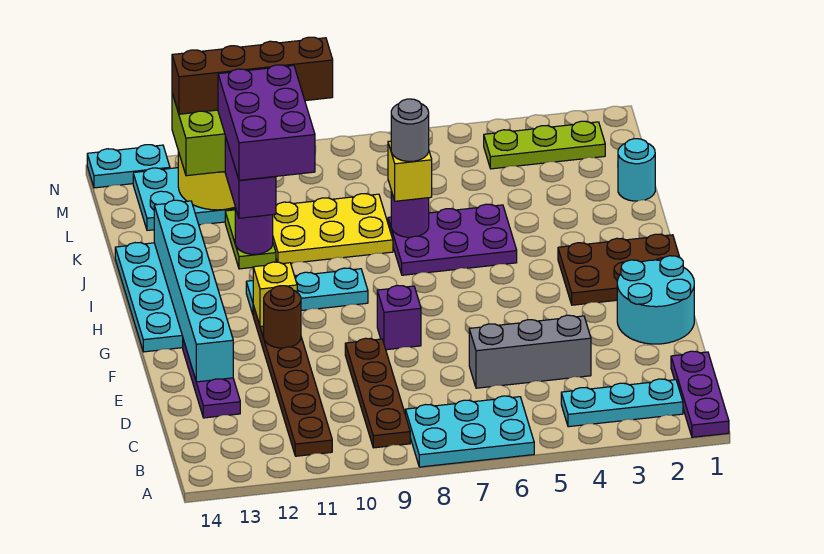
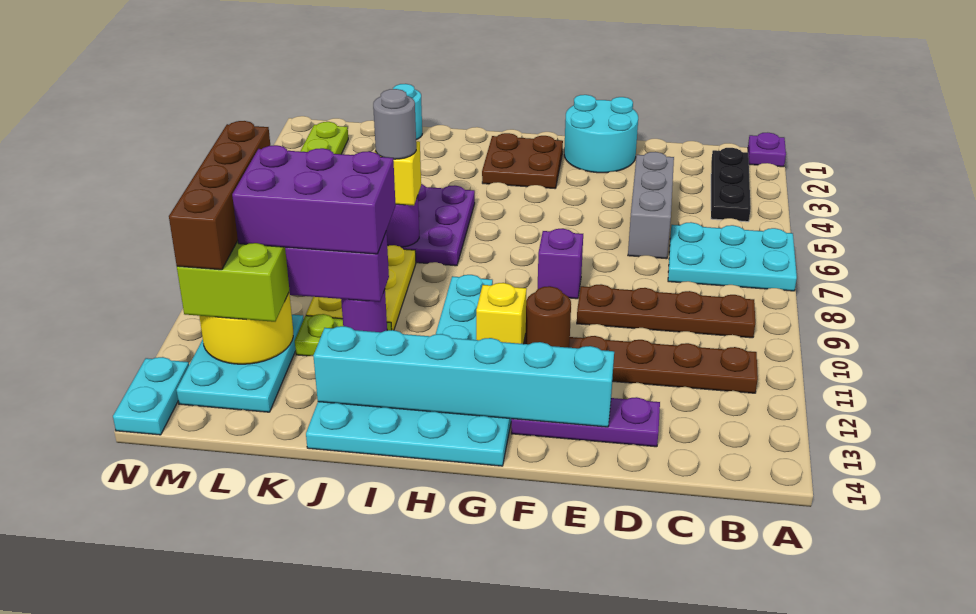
purple plate A1:C1 level 1 -> purple plate A1 level 1
cyan plate A6:B8 level 1 -> cyan plate A6:C7 level 1
cyan plate B2:B4 level 1 -> black plate B2:B4 level 1
brown plate G1:H3 level 1 -> brown plate G2:H3 level 1

